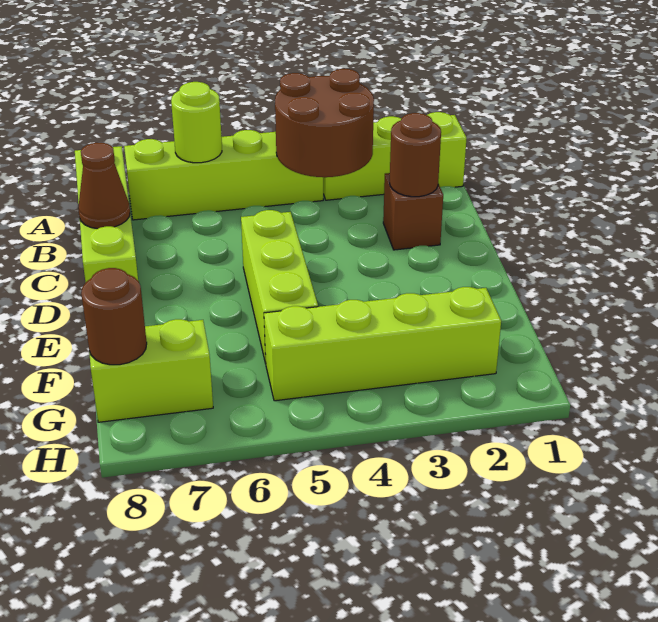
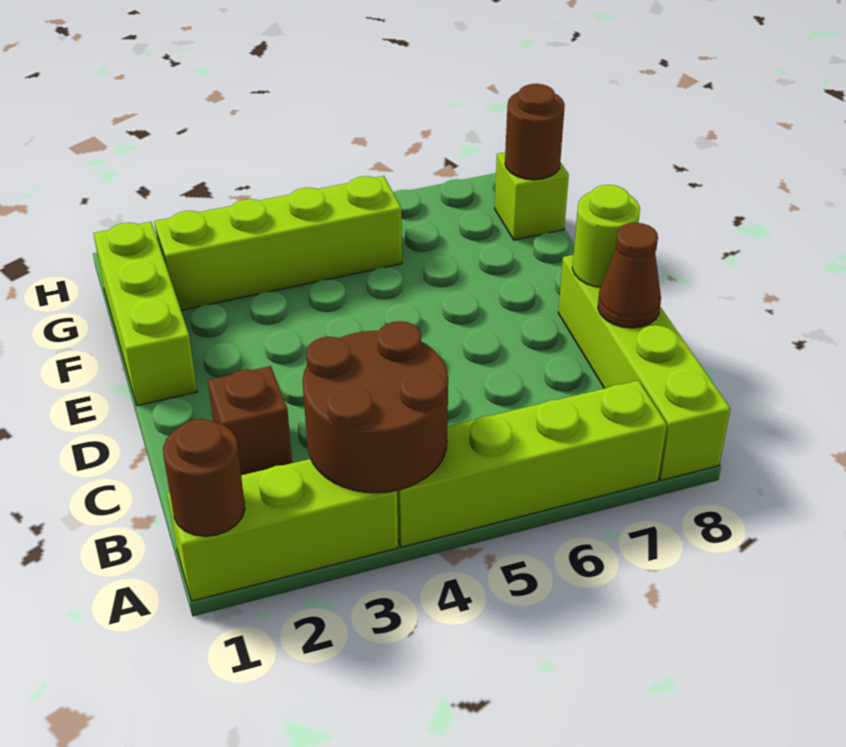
lime round brick A6 level 2 -> lime round brick D8 level 2
brown round brick C2 level 2 -> brown round brick A1 level 2
lime brick D5:F5 level 1 -> lime brick E1:G1 level 1
lime brick G7:G8 level 1 -> lime brick G8 level 1

